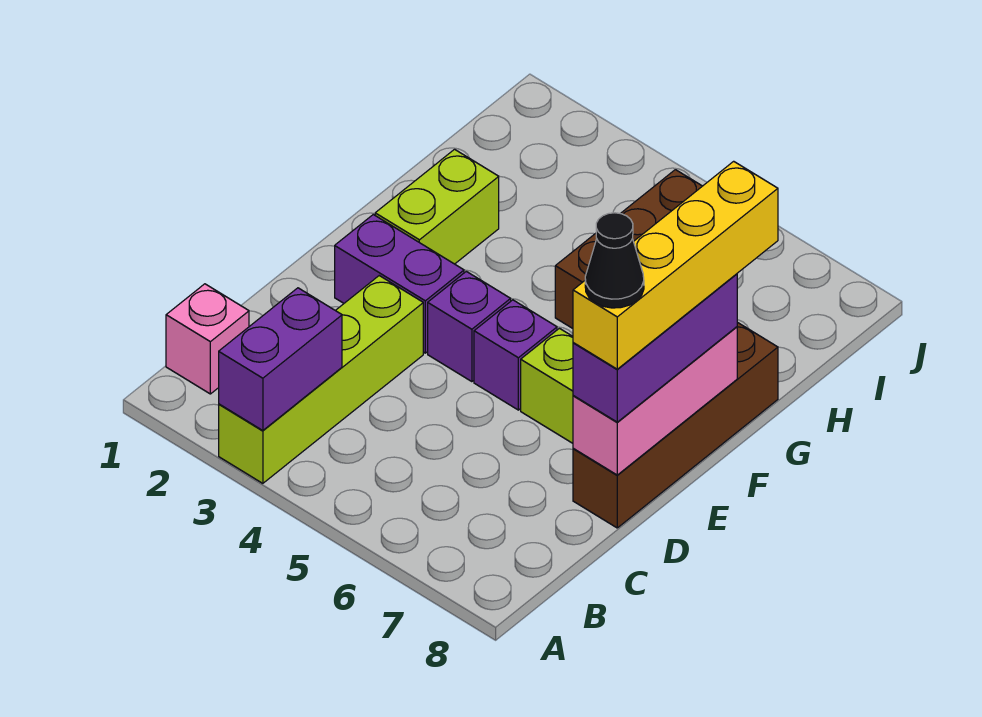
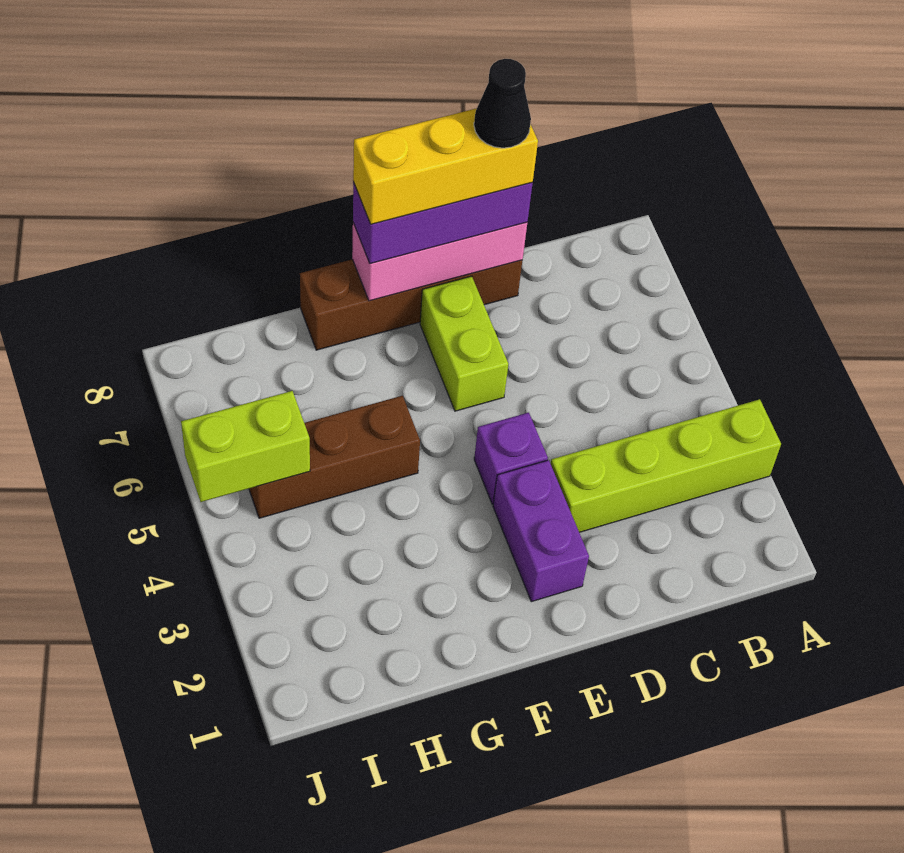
purple brick A3:B3 level 2 -> none
pink brick B1 level 1 -> none
yellow brick D8:G8 level 4 -> yellow brick D8:F8 level 4
purple brick E5 level 1 -> none
lime brick F2:G2 level 1 -> lime brick I5:J5 level 2

